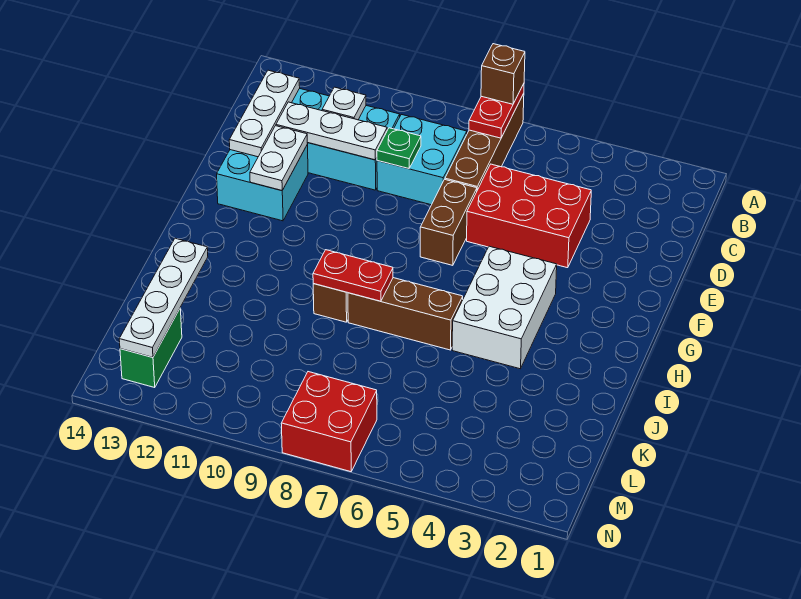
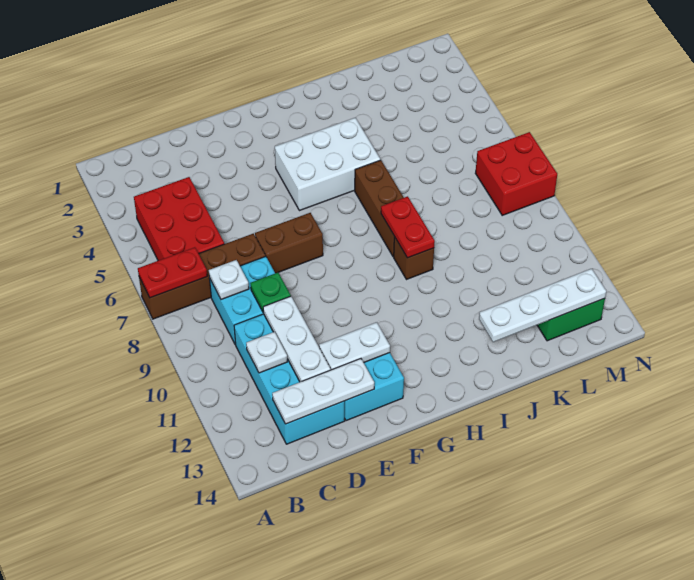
brown brick A7 level 3 -> none
none -> white plate C8 level 2
red brick D4:E6 level 1 -> red brick B4:C6 level 1

